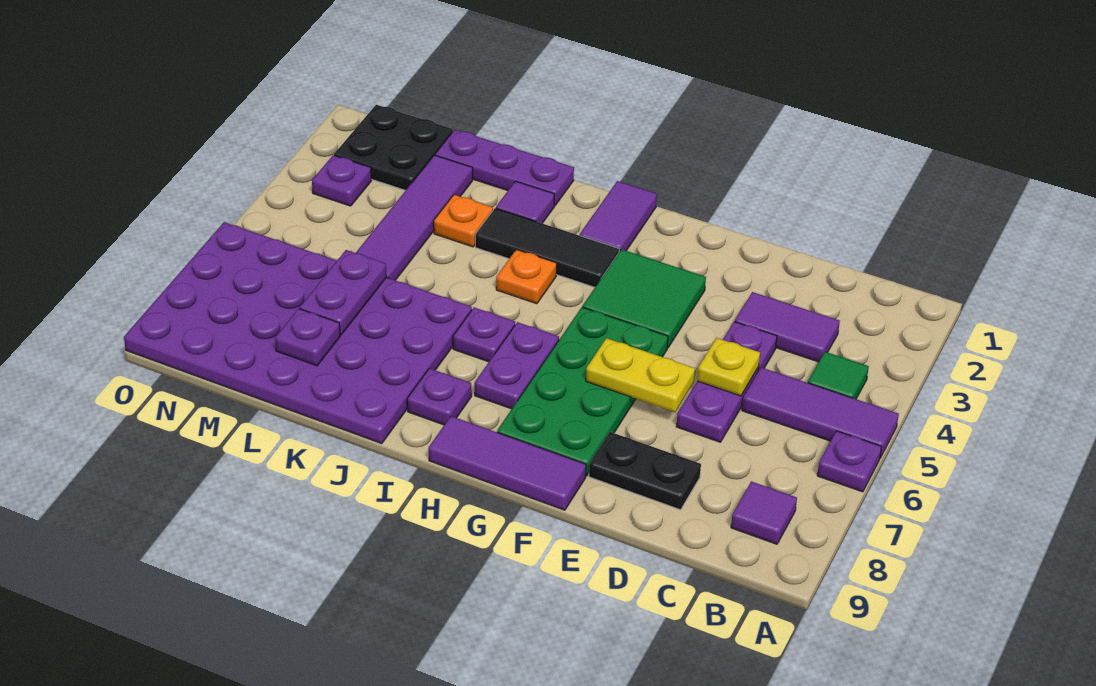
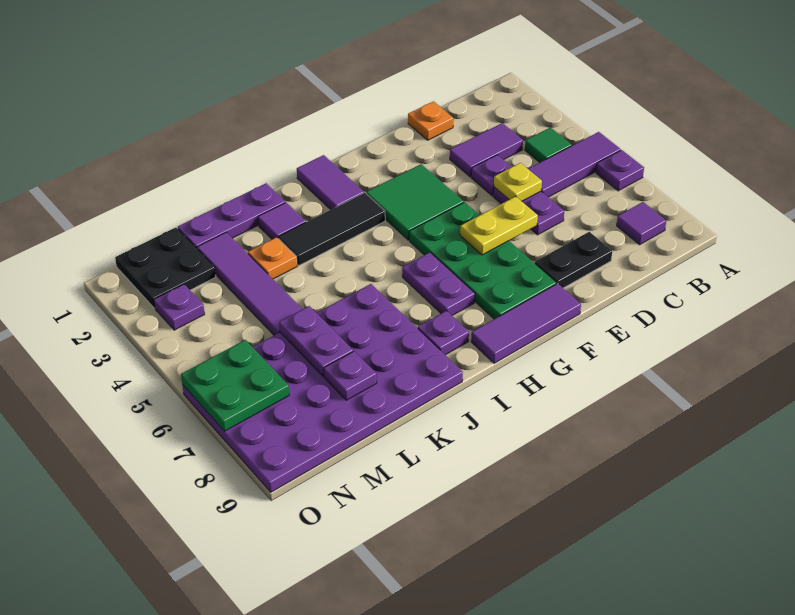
orange plate I4 level 1 -> orange plate D1 level 1
purple plate I6 level 1 -> none
none -> green plate N6:O7 level 2

